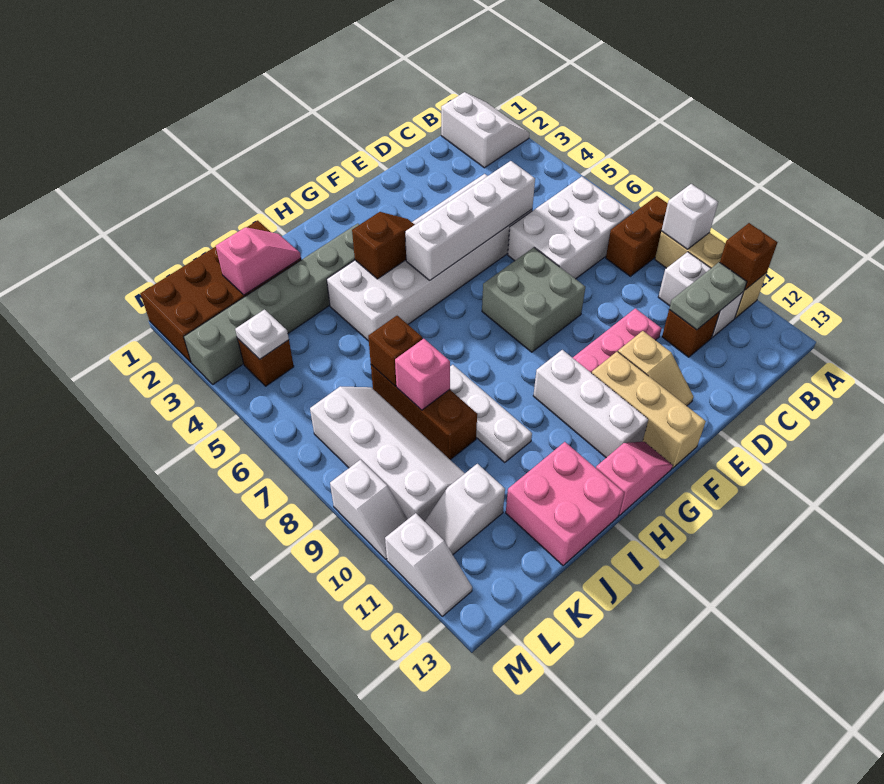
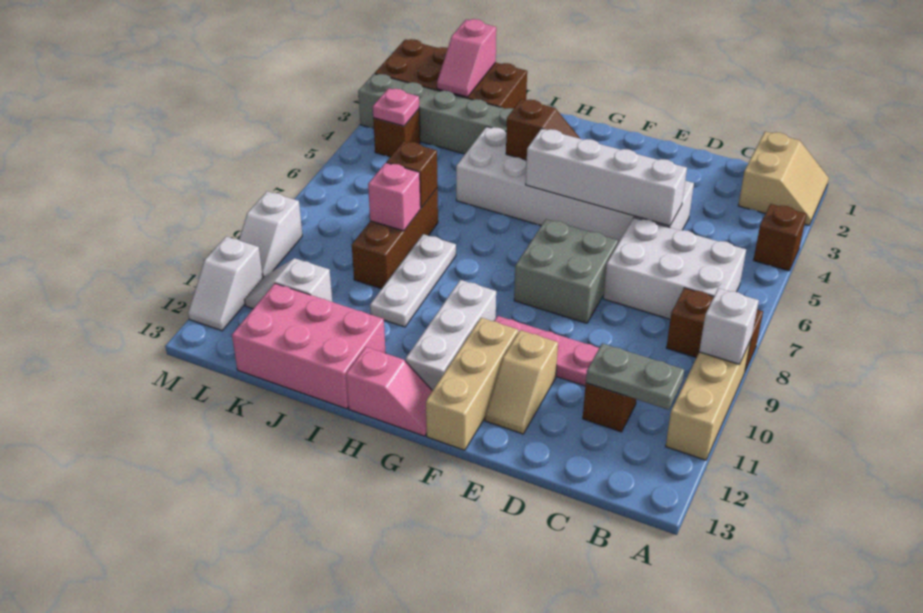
white slope A1:B2 level 1 top B -> tan slope A1:B2 level 1 top B
brown brick A11 level 2 -> brown brick A4 level 1
white brick B10:B11 level 1 -> none
pink brick I12:J13 level 1 -> pink brick I12:K13 level 1
pink slope J2:K2 level 2 top K -> pink slope K1:K2 level 2 top 1
white slope K7:L10 level 1 top L -> none
white plate L4 level 2 -> pink plate L4 level 2

